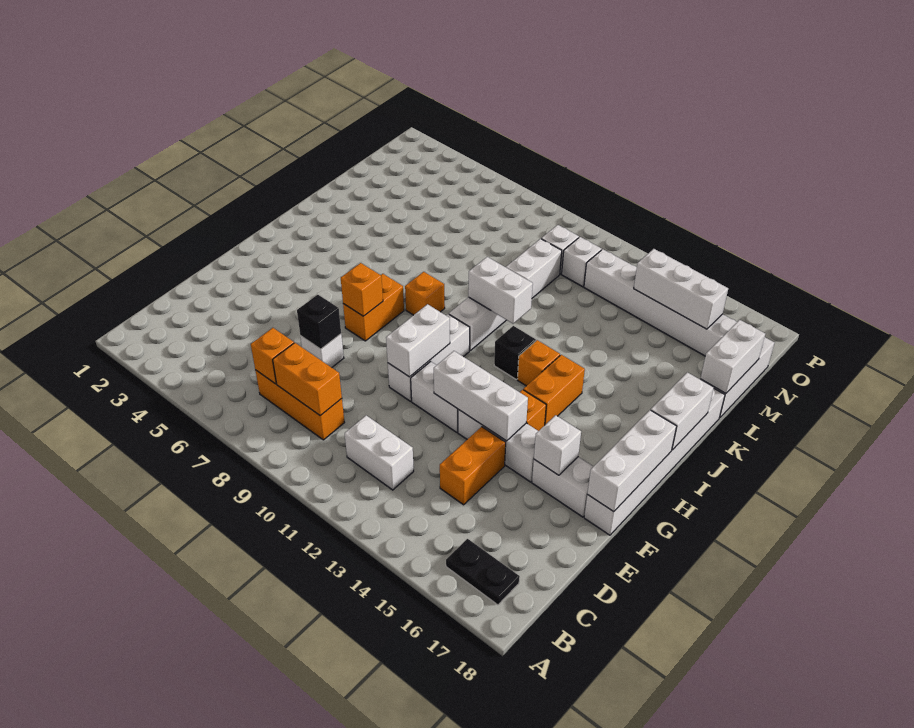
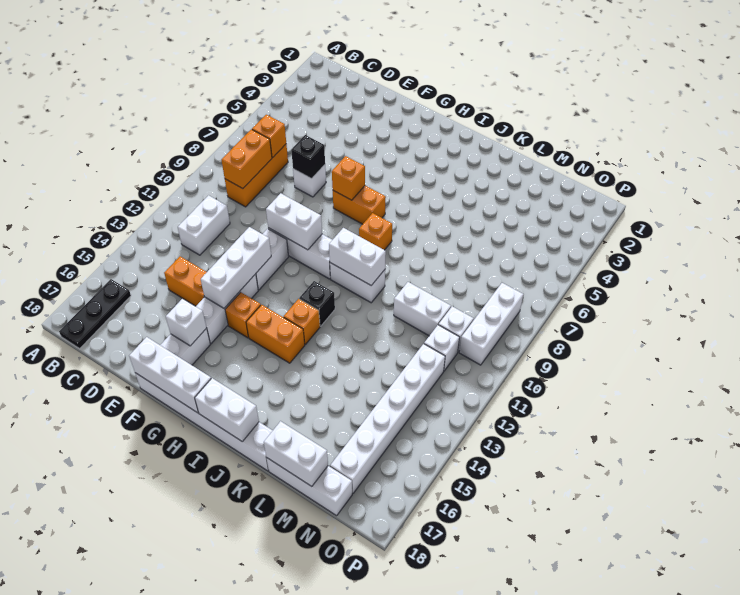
black plate B16:B17 level 1 -> black plate B16:B18 level 1
white brick J10:J11 level 2 -> white brick I10:J10 level 2
white brick N14:N16 level 2 -> white brick O8:O10 level 1

